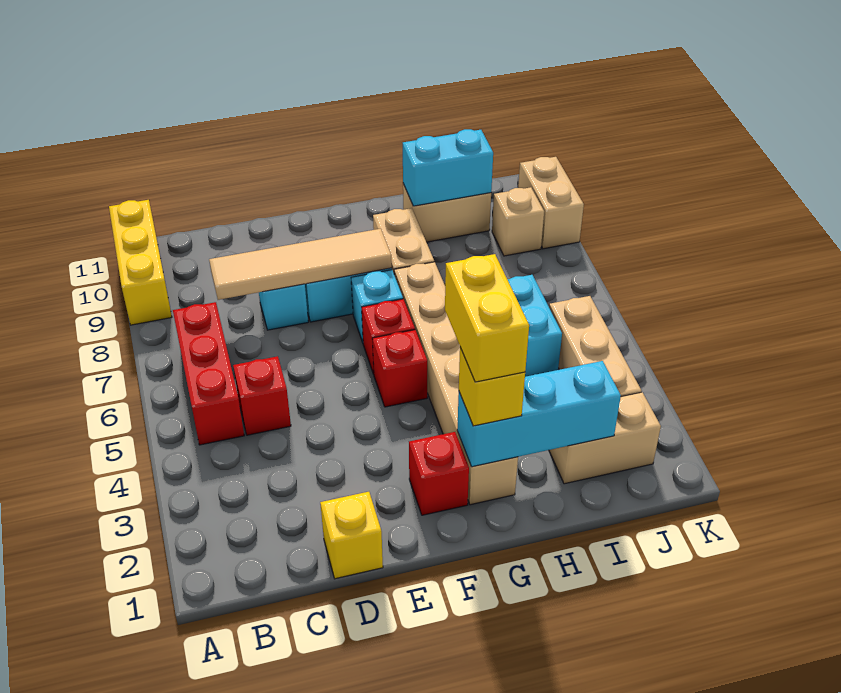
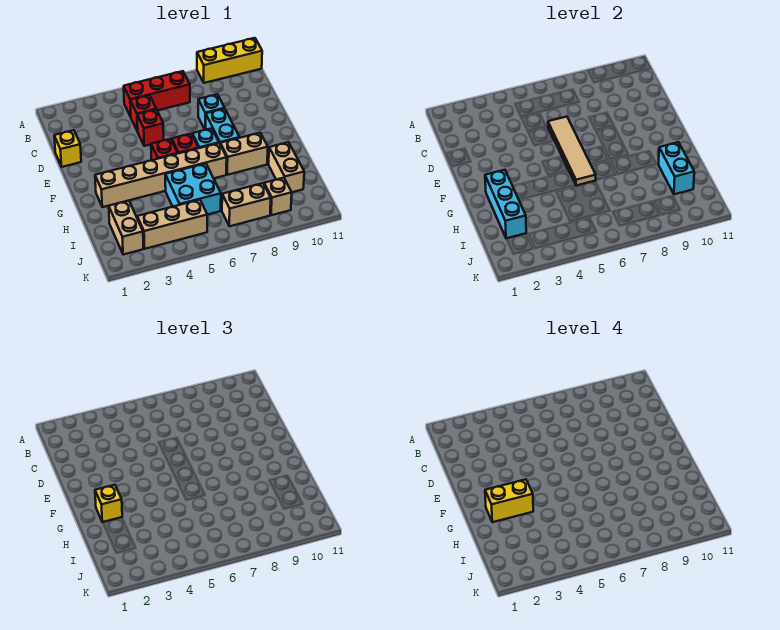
tan tile C8:F8 level 2 -> tan tile D6:G6 level 2
red brick F2 level 1 -> red brick D5 level 1
tan brick K9:K10 level 1 -> tan brick J7:J8 level 1

